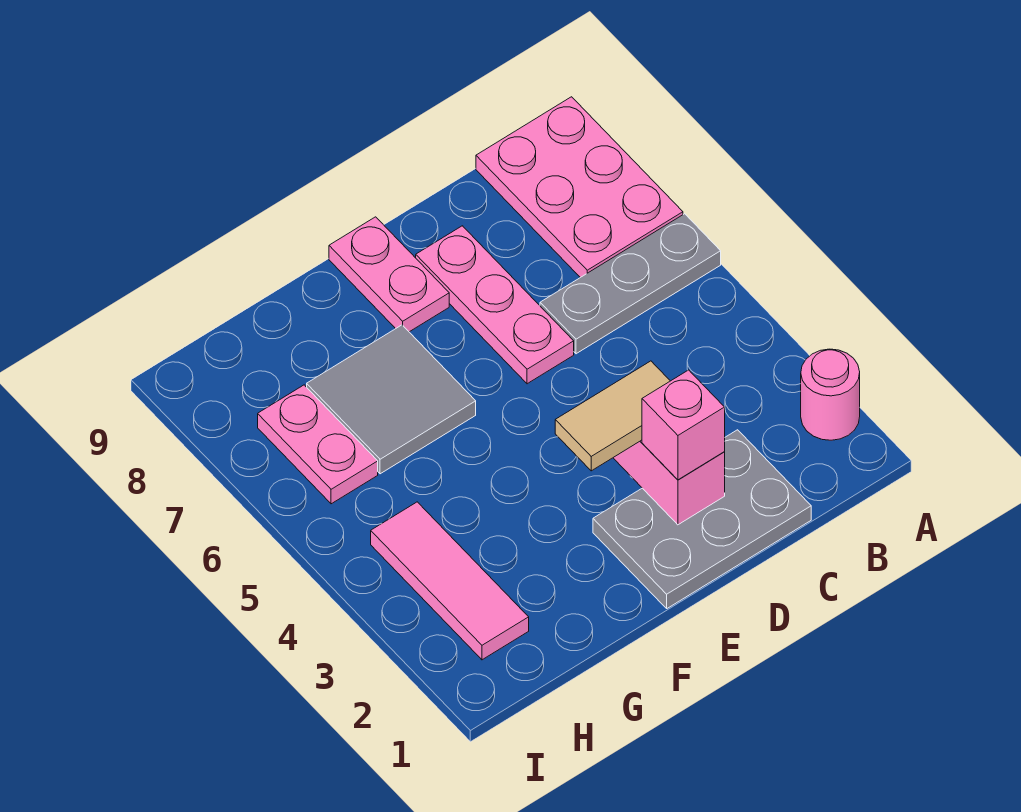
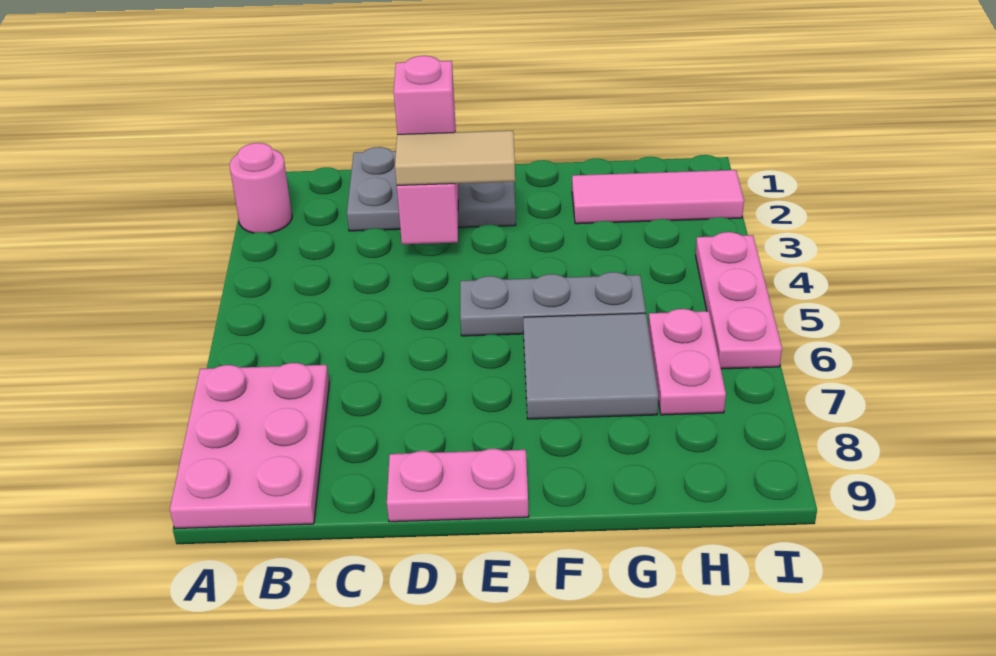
grey plate A6:C6 level 1 -> grey plate E5:G5 level 1
pink plate D6:D8 level 1 -> pink plate I4:I6 level 1
pink plate E8:E9 level 1 -> pink plate D9:E9 level 1
pink tile H2:H4 level 1 -> pink tile G2:I2 level 1

